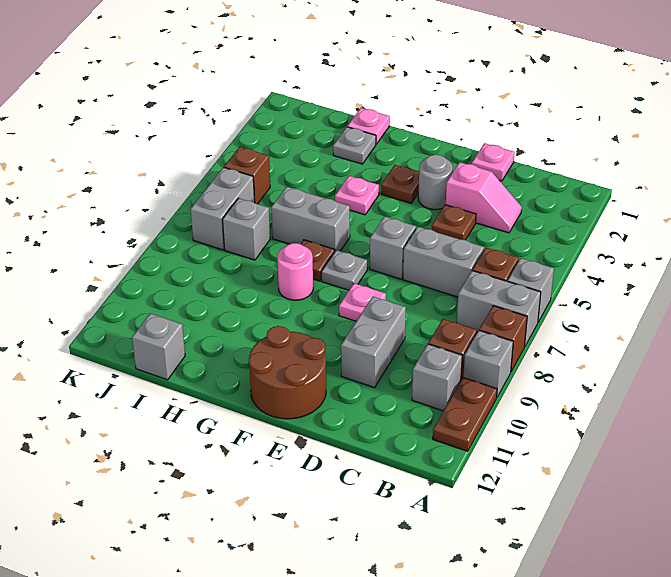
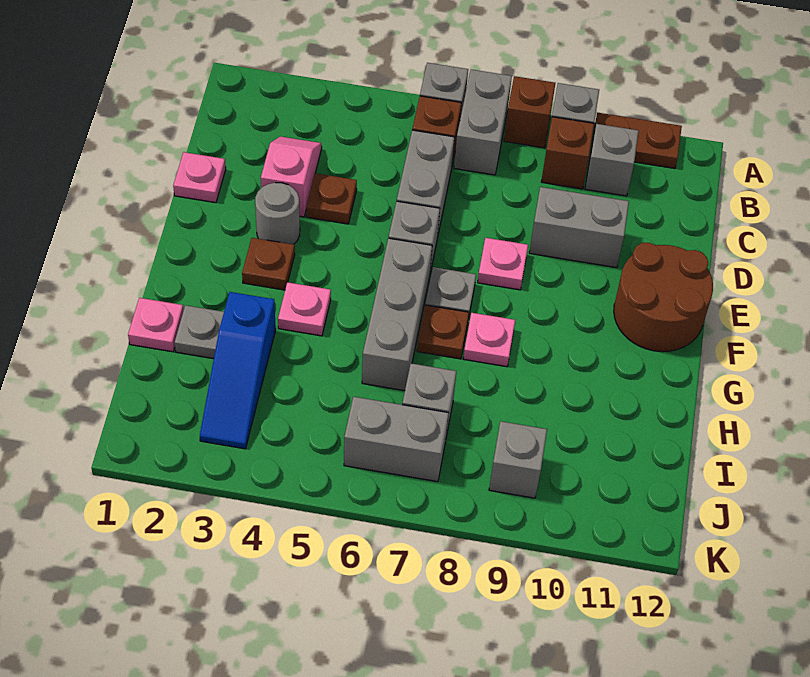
grey brick G6:H6 level 1 -> grey brick F6:H6 level 1
pink round brick G8 level 1 -> pink plate G8 level 1
none -> blue slope H3:J3 level 1 top H
grey brick I12 level 1 -> grey brick J9 level 1
brown brick J5 level 1 -> none

